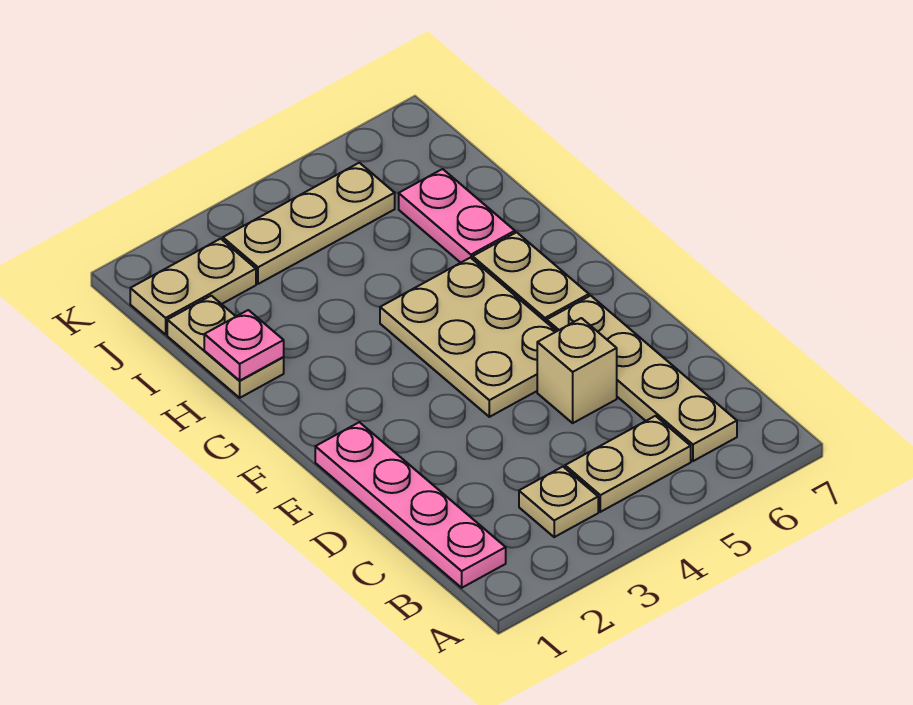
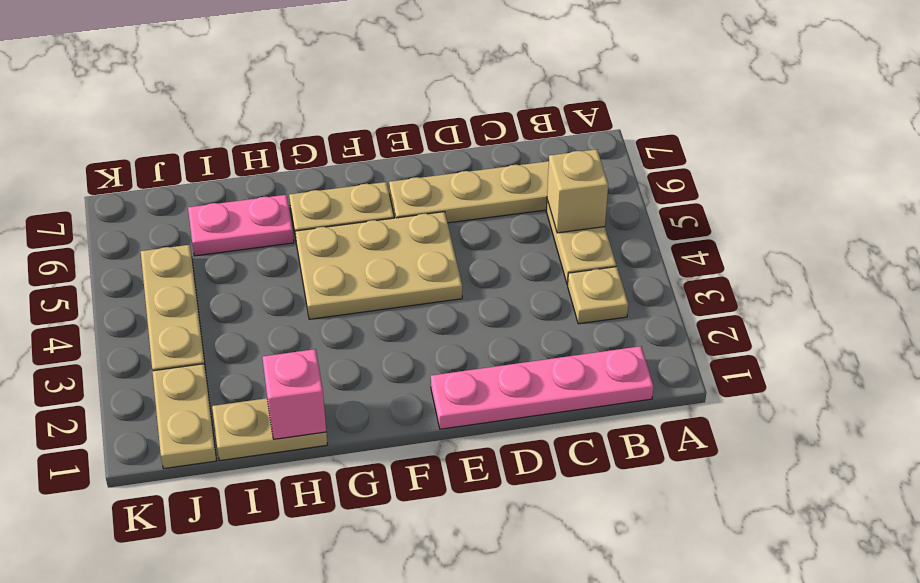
tan brick D5 level 1 -> tan brick B5 level 2
pink plate H1 level 2 -> pink brick H1 level 2

